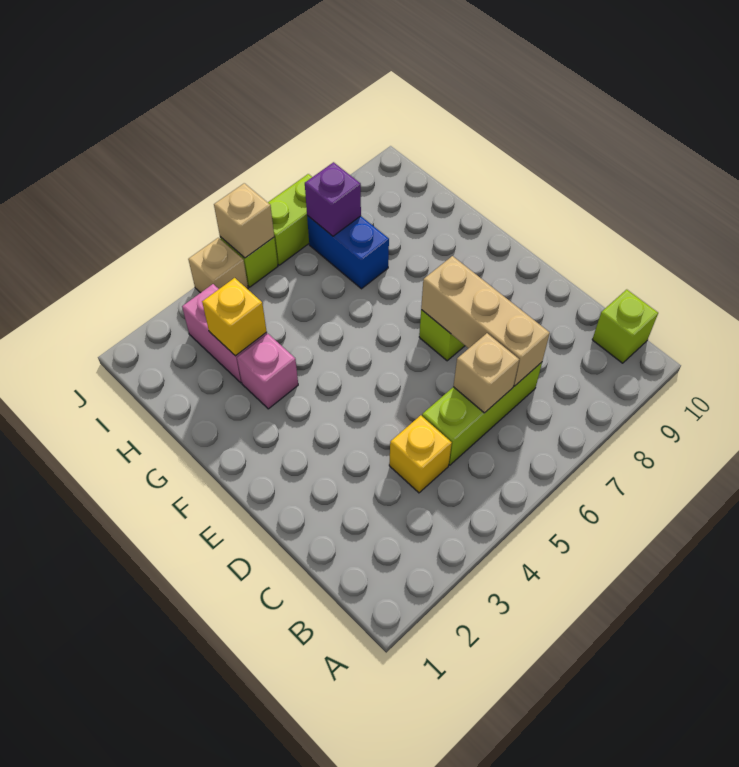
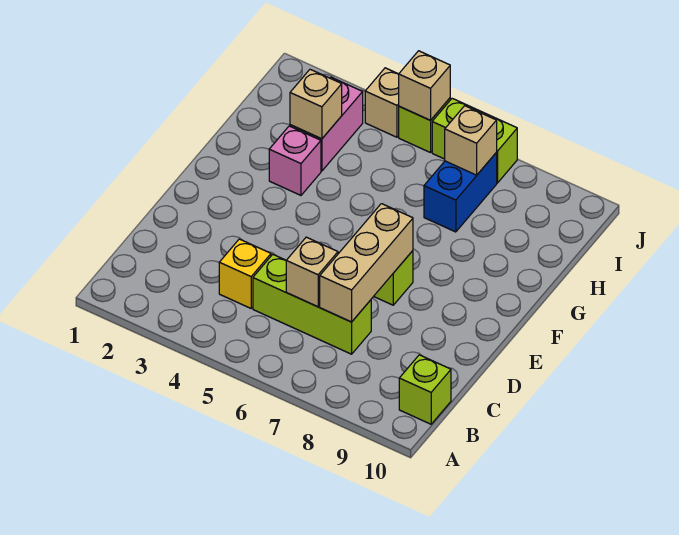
yellow brick H3 level 2 -> tan brick H3 level 2
purple brick I7 level 2 -> tan brick I7 level 2

